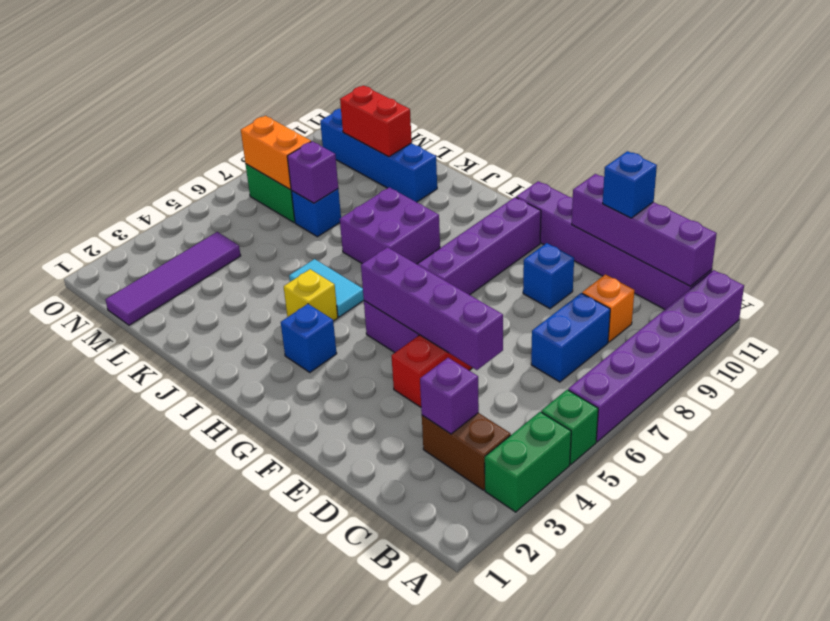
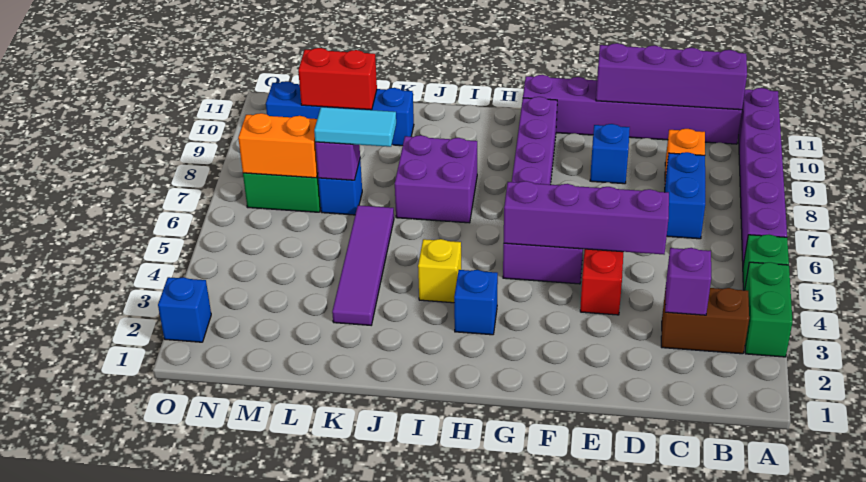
blue brick D11 level 3 -> blue brick O2 level 1
cyan tile I5:J5 level 1 -> cyan tile K7:L7 level 3
purple tile M1:M4 level 1 -> purple tile K3:K6 level 1

